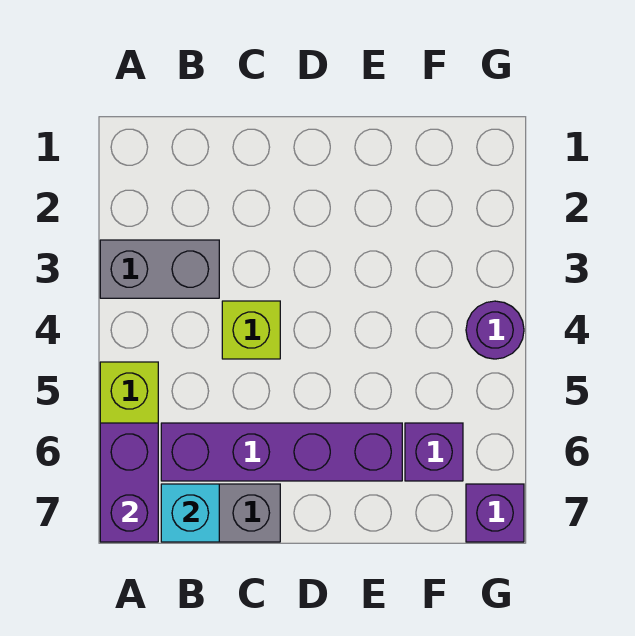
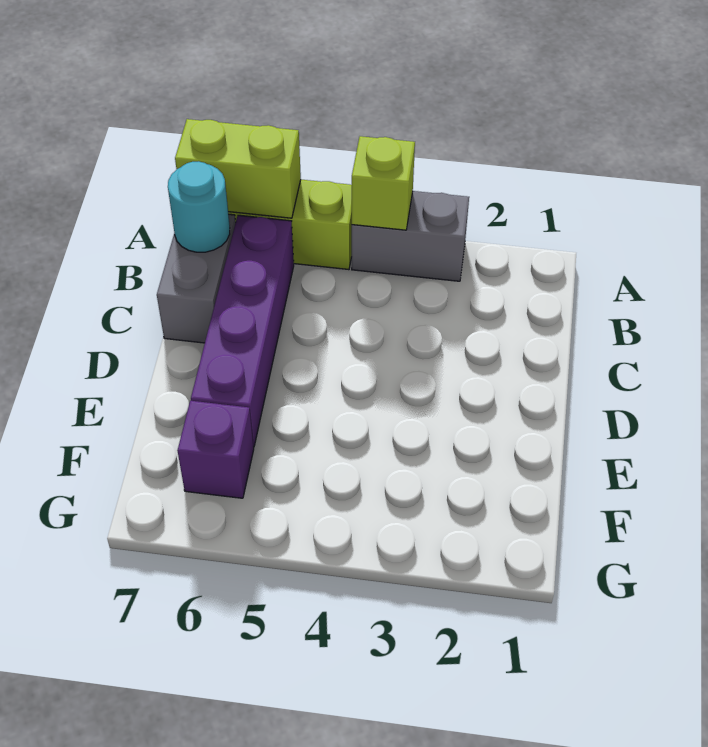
grey brick A3:B3 level 1 -> grey brick A3:A4 level 1
purple brick A6:A7 level 2 -> lime brick A6:A7 level 2
cyan brick B7 level 2 -> cyan round brick B7 level 2
lime brick C4 level 1 -> lime brick A4 level 2
purple round brick G4 level 1 -> none
purple brick G7 level 1 -> none

